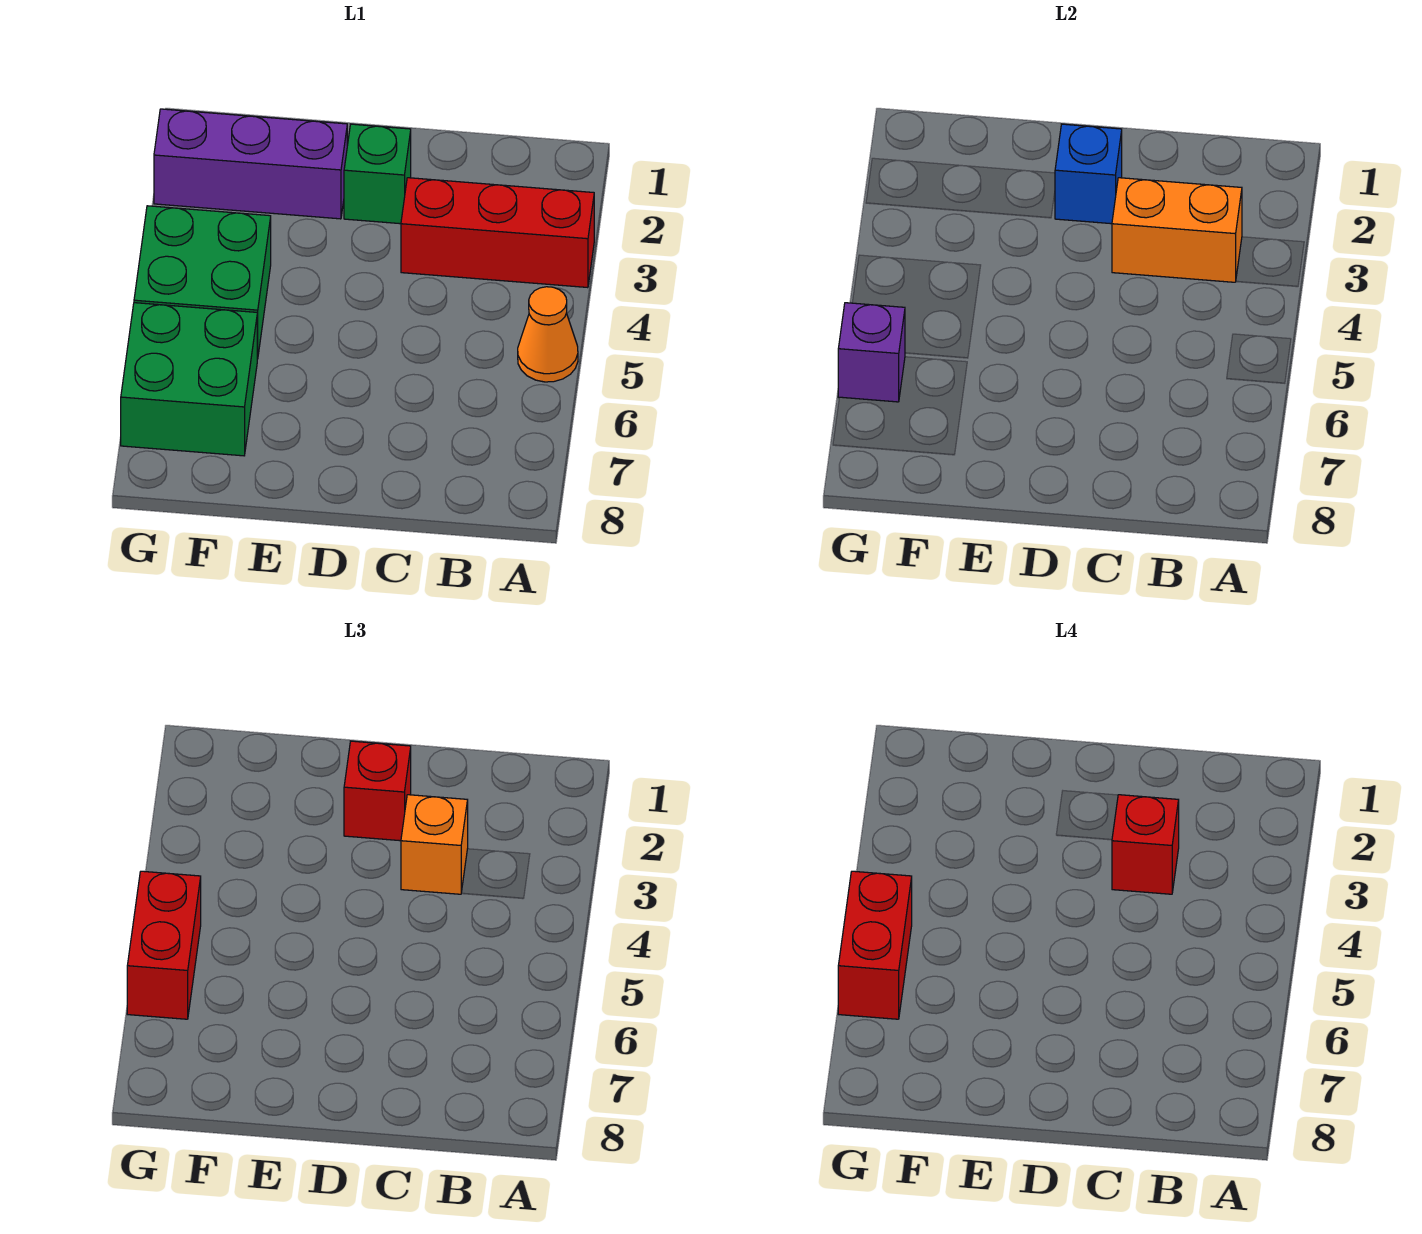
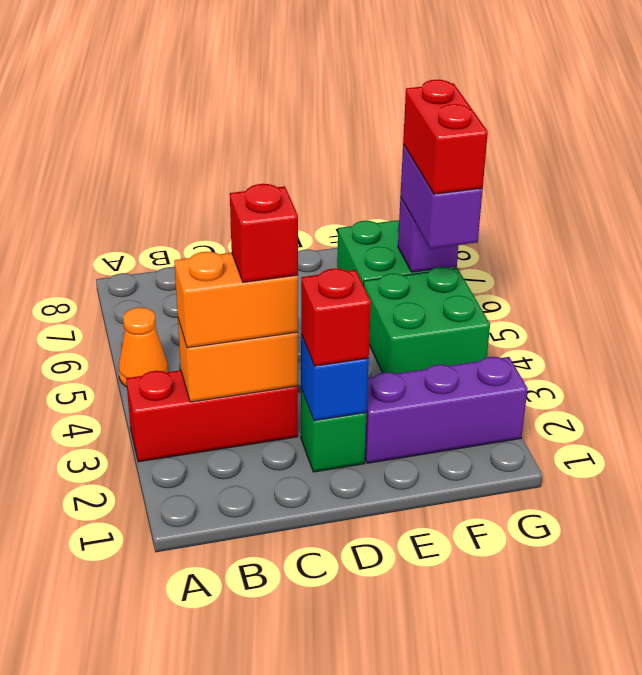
orange brick C3 level 3 -> orange brick B3:C3 level 3
red brick G5:G6 level 3 -> purple brick G5:G6 level 3

